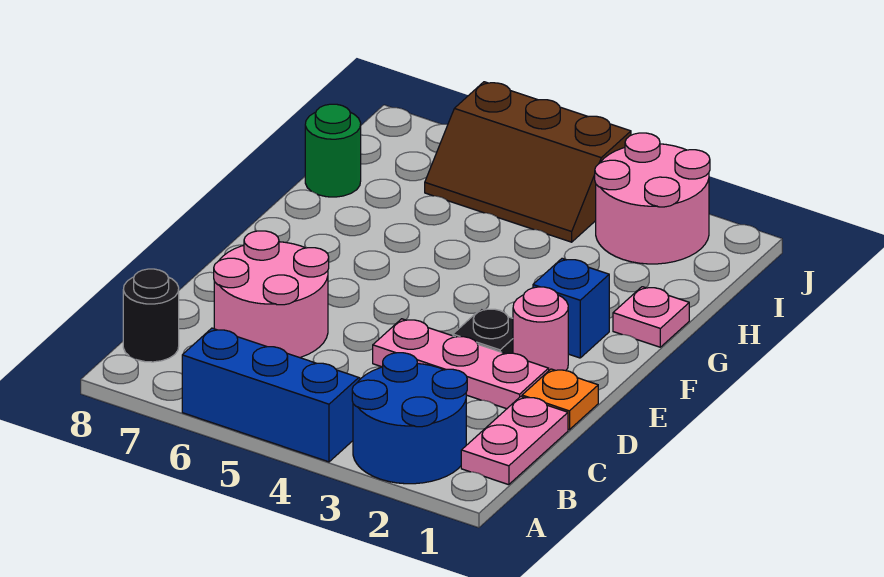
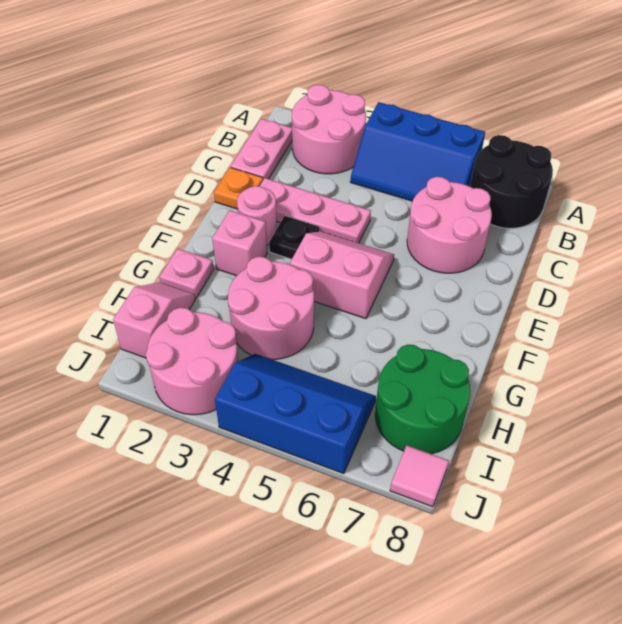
blue round brick A2:B3 level 1 -> pink round brick A2:B3 level 1
black round brick B8 level 1 -> black round brick A7:B8 level 1
none -> pink slope E4:F5 level 1 top F
blue brick F2 level 1 -> pink brick F2 level 1
none -> pink round brick G3:H4 level 1
none -> pink slope H1:I1 level 1 top I
green round brick H8 level 1 -> green round brick H7:I8 level 1
brown slope I4:J6 level 1 top J -> blue slope I4:J6 level 1 top J
none -> pink tile J8 level 1

